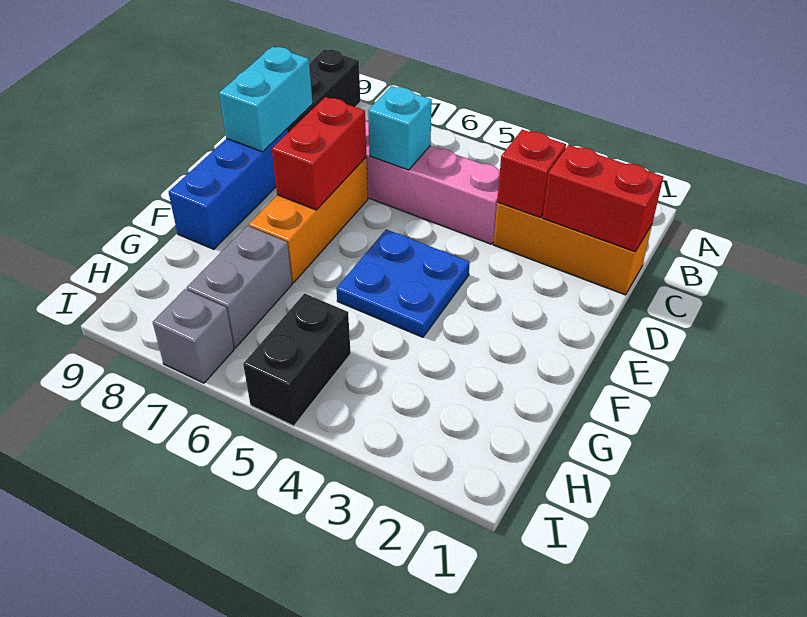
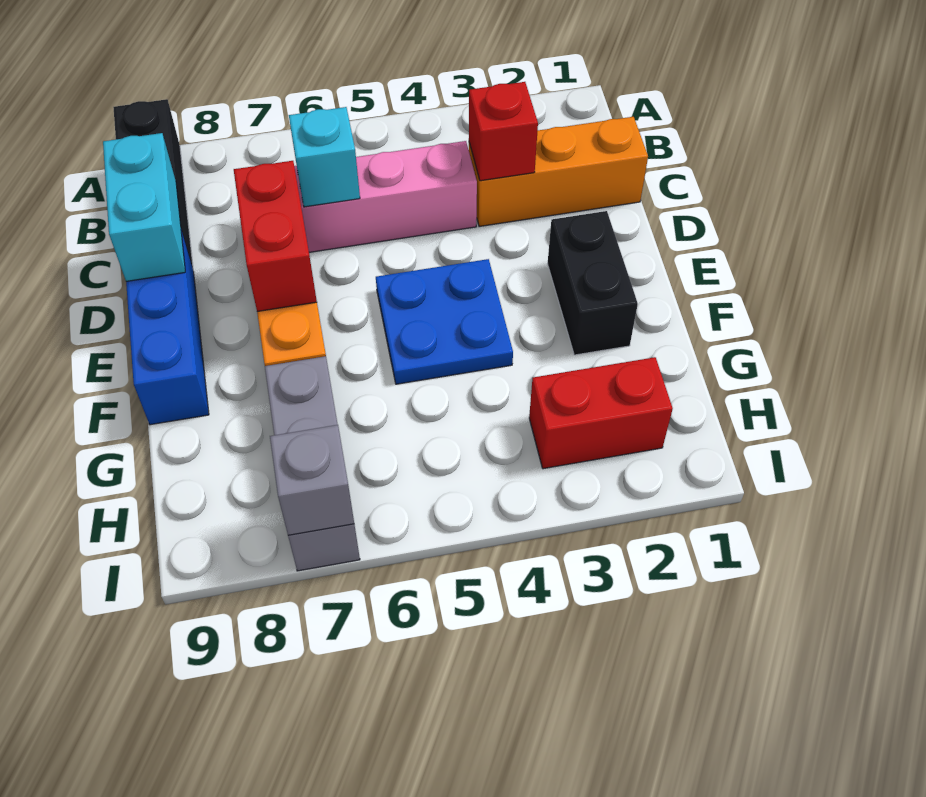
red brick C1:C2 level 2 -> red brick H2:H3 level 1
black brick H5:I5 level 1 -> black brick E2:F2 level 1
none -> grey brick I7 level 2

